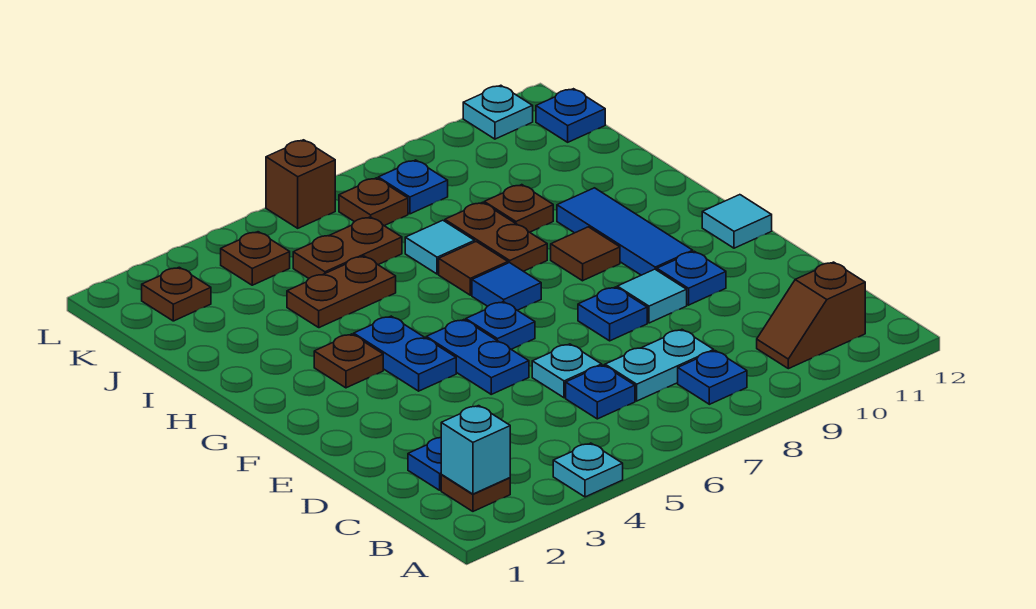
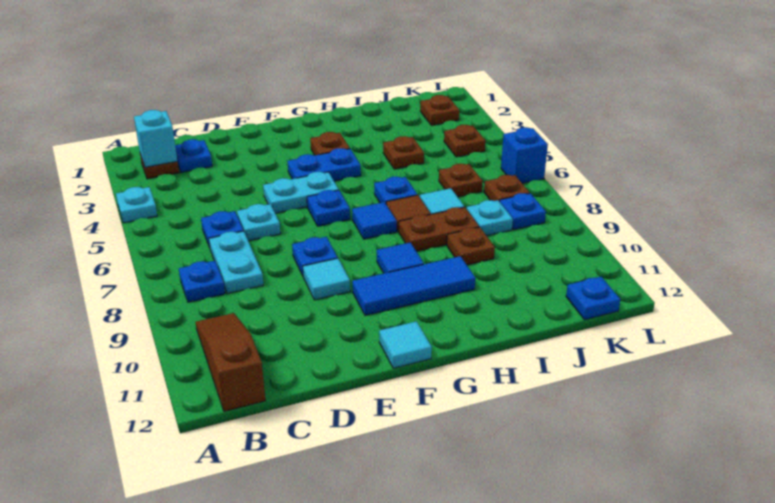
brown slope B10:B11 level 1 top 11 -> brown slope B10:B12 level 1 top 12
blue plate E5:F5 level 1 -> cyan plate E5:F5 level 1
blue plate E10 level 1 -> blue plate H6 level 1
brown tile G9 level 1 -> blue tile G9 level 1
brown plate I4:I5 level 1 -> brown plate I4 level 1
brown plate J5:J6 level 1 -> brown plate J6 level 1
brown brick L6 level 1 -> blue brick L6 level 1
cyan plate L11 level 1 -> cyan plate J8 level 1

